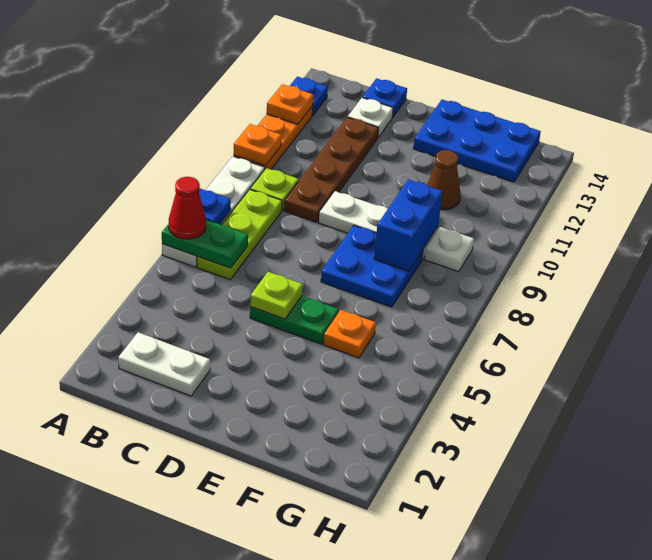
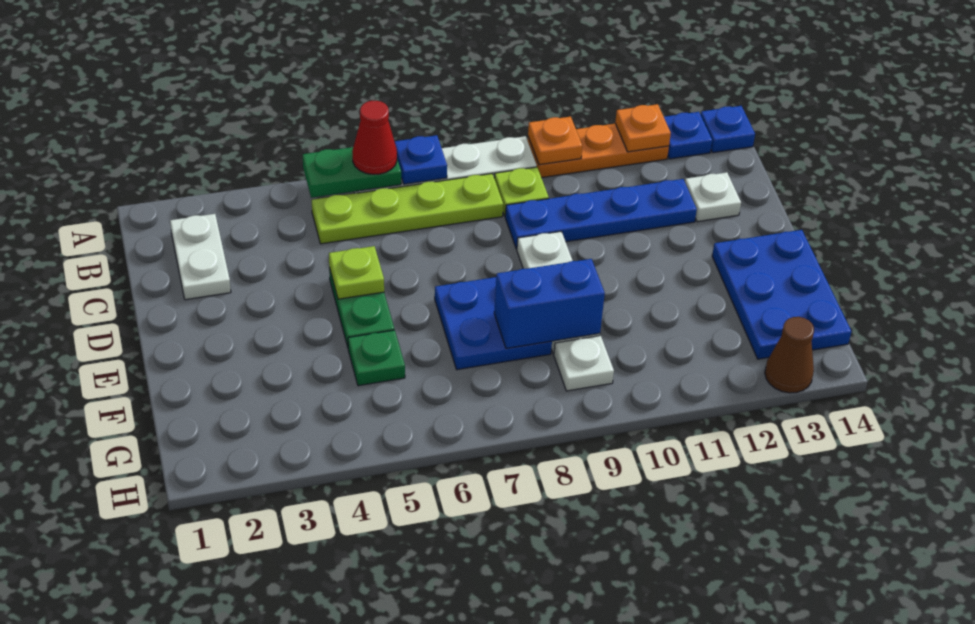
green plate A6:B6 level 2 -> green plate A5:A6 level 2
lime plate B6:B8 level 1 -> lime plate B5:B8 level 1
brown plate C9:C12 level 1 -> blue plate C9:C12 level 1
blue plate C14 level 1 -> blue plate A14 level 1
orange plate F5 level 1 -> green plate F5 level 1
brown cone F11 level 1 -> brown cone H13 level 1

